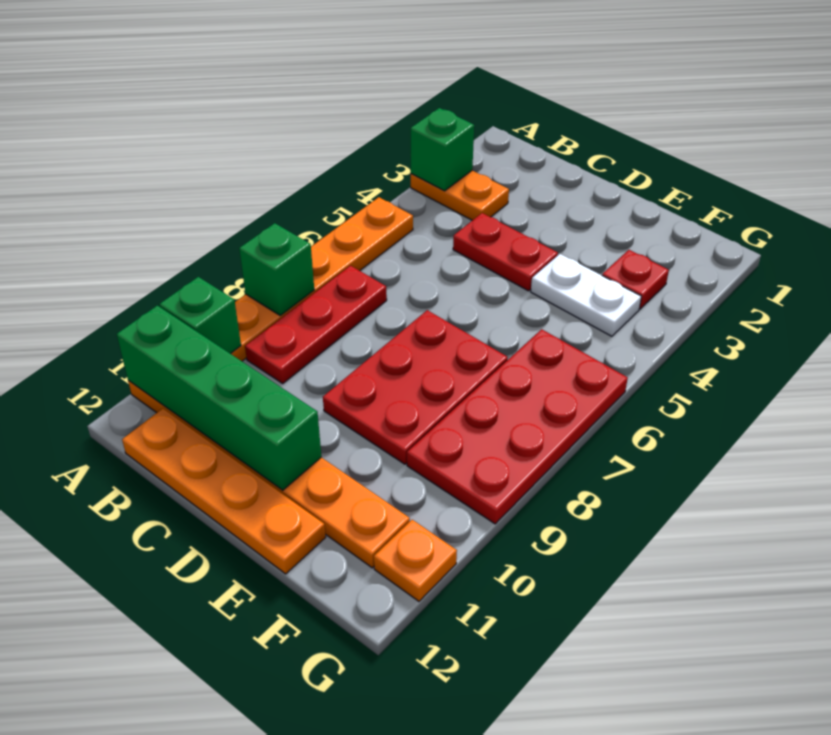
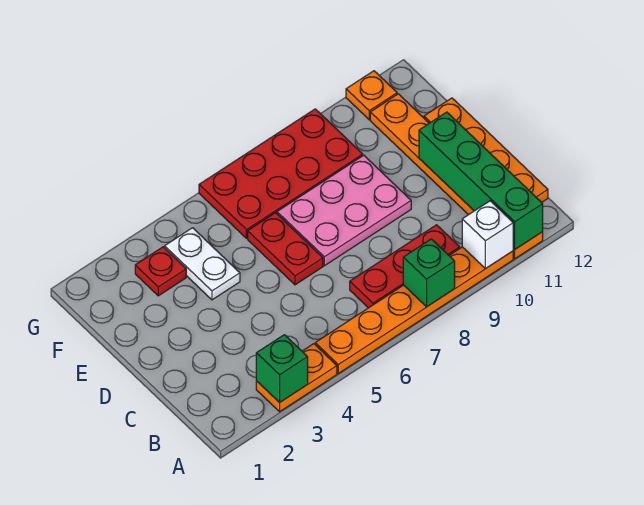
orange plate A3:B3 level 1 -> orange plate A3:A4 level 1
green brick A10 level 2 -> white brick A10 level 2
red plate C4:D4 level 1 -> red plate D6:E6 level 1
red plate D7:E9 level 1 -> pink plate D7:E9 level 1

